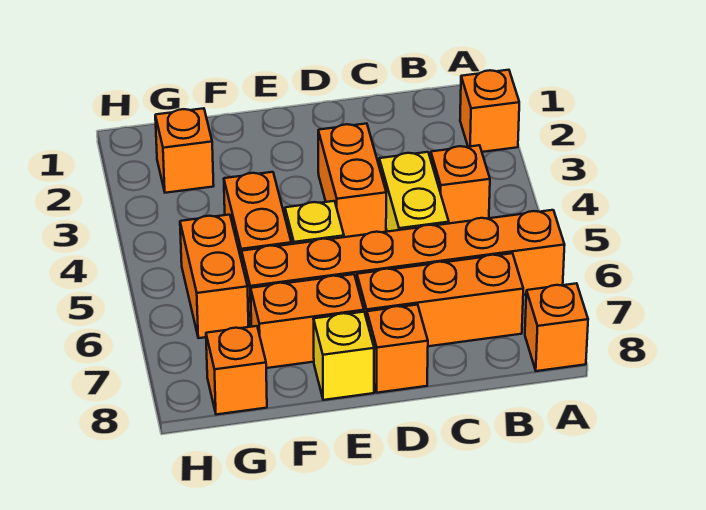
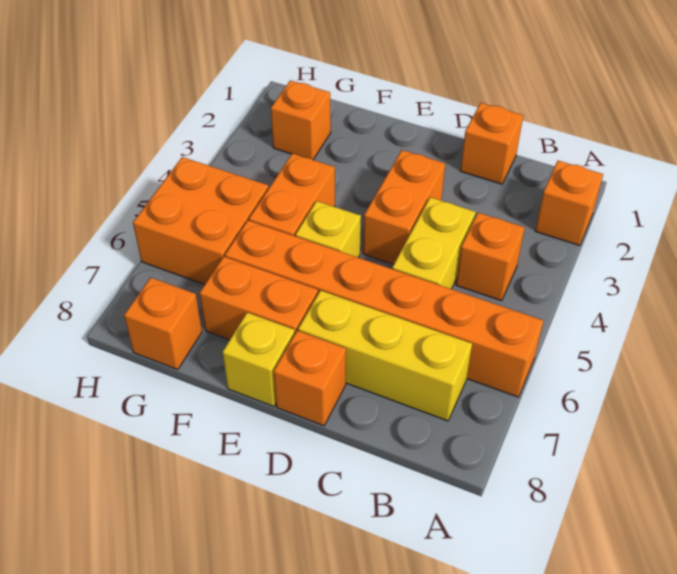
orange brick A8 level 1 -> orange brick C1 level 1
orange brick B7:D7 level 1 -> yellow brick B7:D7 level 1
orange brick G5:G6 level 1 -> orange brick G5:H6 level 1

